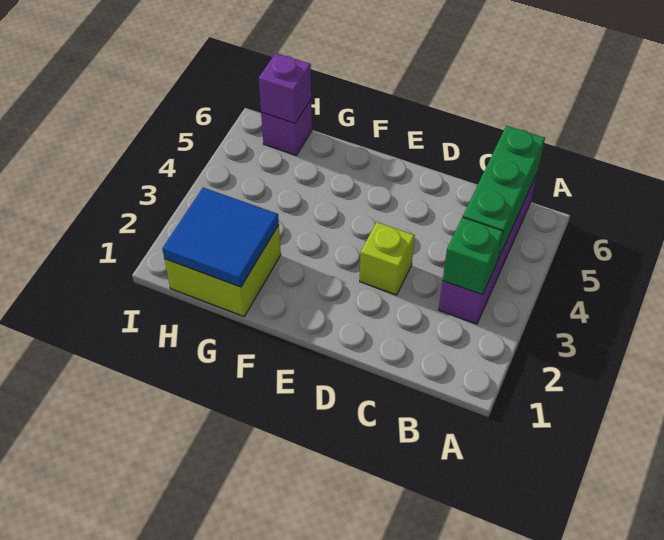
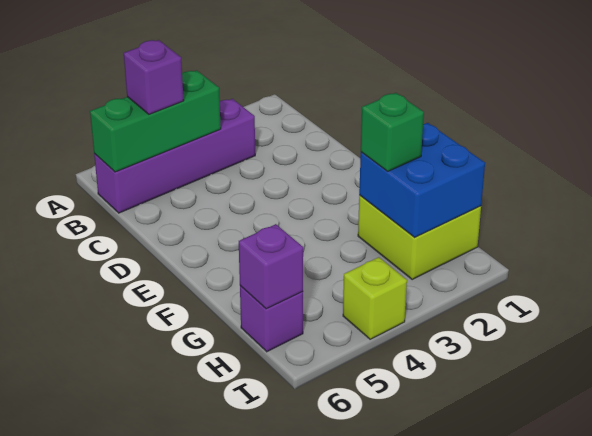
green brick B3 level 2 -> green brick G2 level 3
none -> purple brick B5 level 3
lime brick D3 level 1 -> lime brick I4 level 1
blue tile G1:H2 level 2 -> blue brick G1:H2 level 2

